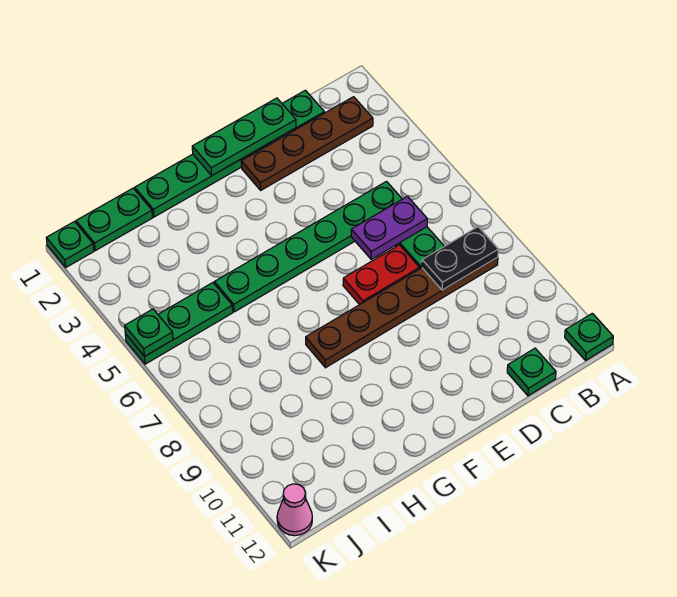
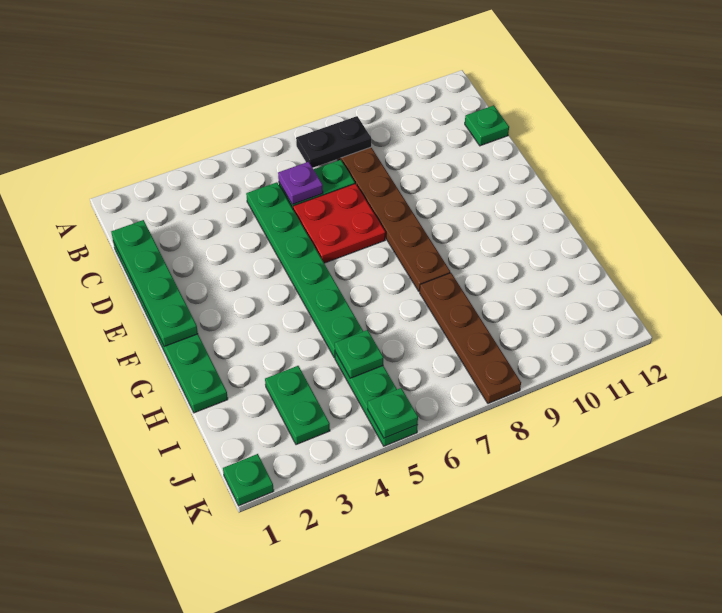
green plate A12 level 1 -> green plate I5 level 2
brown plate B2:E2 level 1 -> brown plate H8:K8 level 1
black plate B8:C8 level 2 -> black plate B7:B8 level 2
purple plate C6:D6 level 2 -> purple plate C6 level 2
green plate D1:F1 level 2 -> green plate C1:F1 level 2
red plate D7:E7 level 1 -> red plate D6:E7 level 1
green plate I1:J1 level 1 -> green plate I3:J3 level 1
pink cone K12 level 1 -> none

